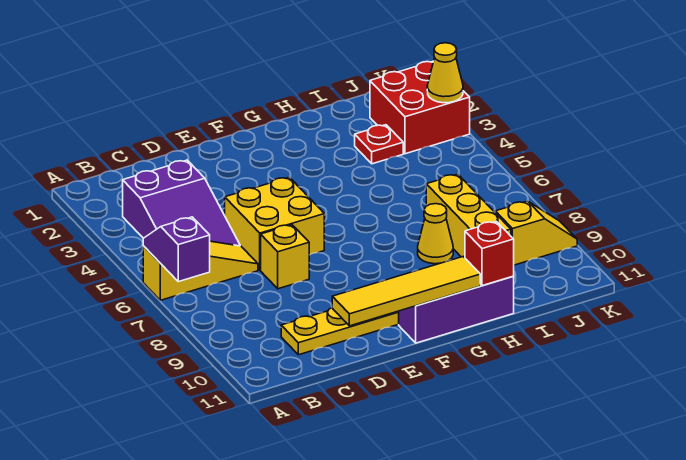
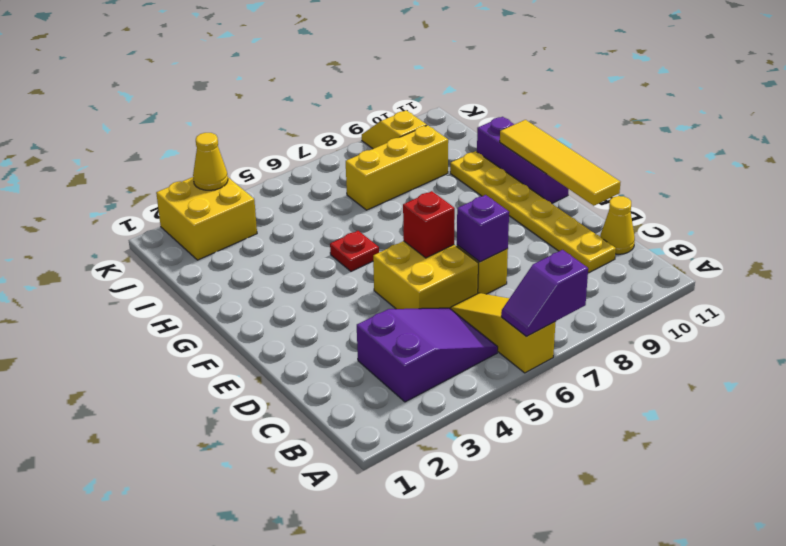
none -> purple brick D7 level 2
yellow cone H8 level 1 -> yellow cone C11 level 1
red brick H11 level 2 -> red brick E6 level 2
red plate I3 level 1 -> red plate G5 level 1
red brick J2:K3 level 1 -> yellow brick J2:K3 level 1

